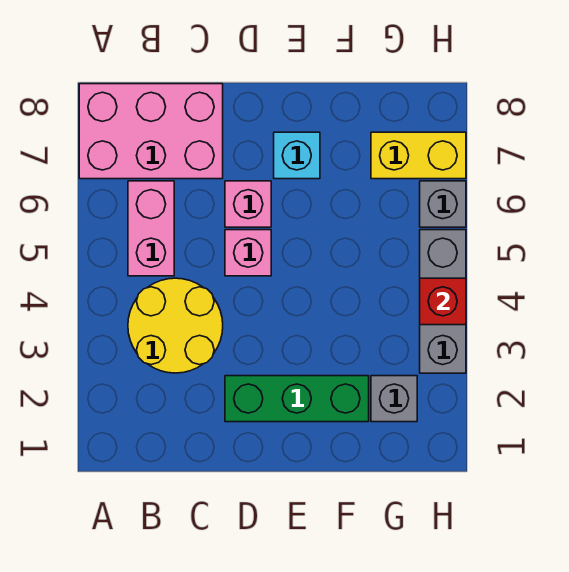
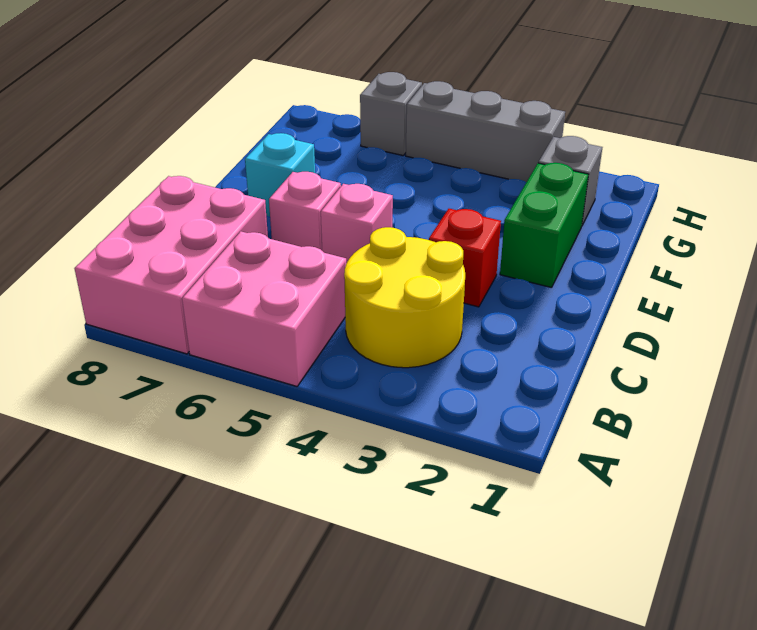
pink brick B5:B6 level 1 -> pink brick A5:B6 level 1
green brick D2:F2 level 1 -> green brick E2:F2 level 1
yellow brick G7:H7 level 1 -> none
red brick H4 level 2 -> red brick D3 level 1

